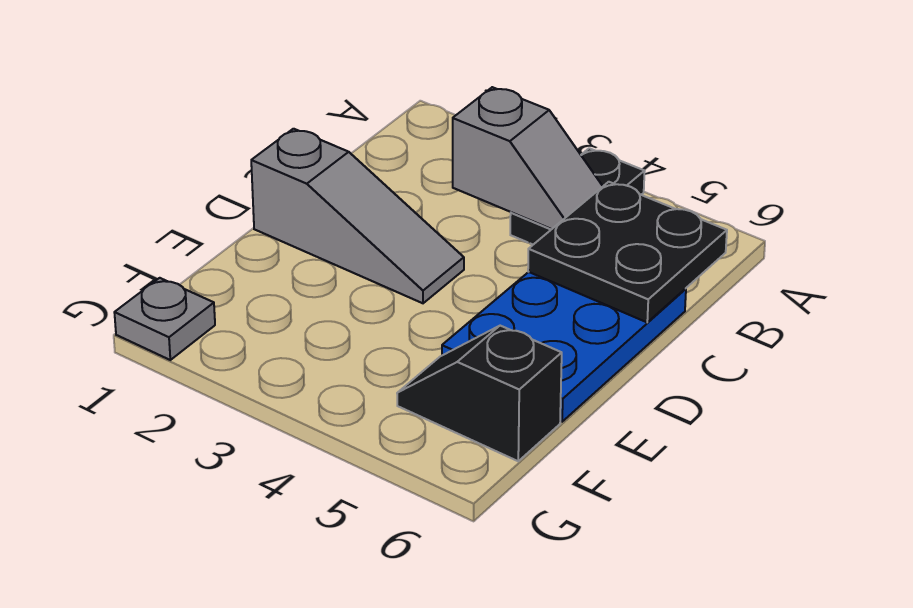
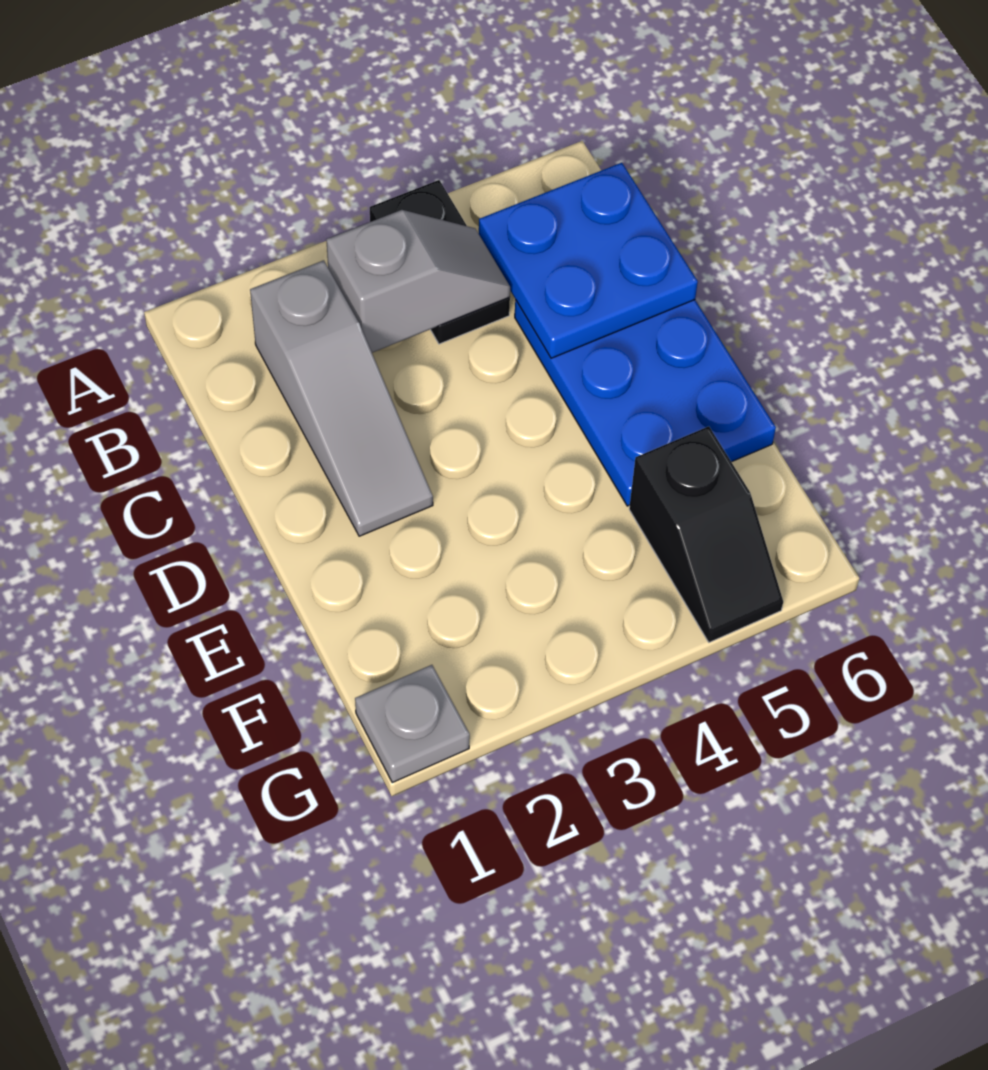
black plate B5:C6 level 2 -> blue plate B5:C6 level 2
grey slope D1:D3 level 1 top 1 -> grey slope B2:D2 level 1 top B
black slope F5:F6 level 1 top 6 -> black slope F5:G5 level 1 top F

